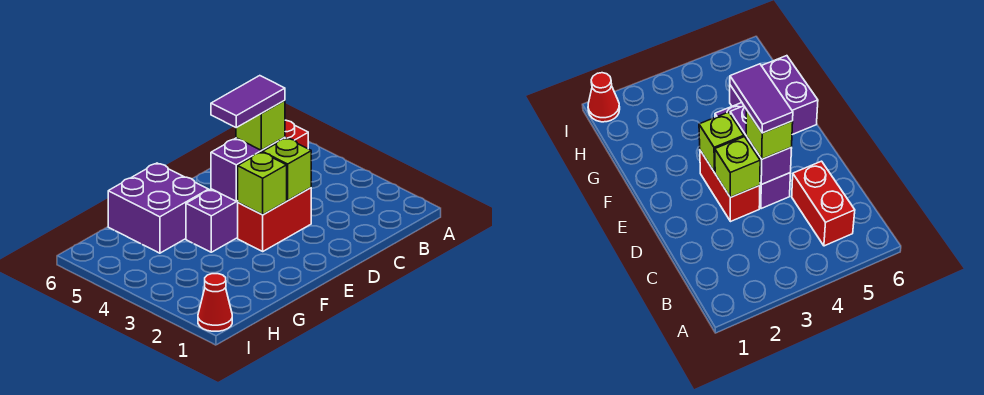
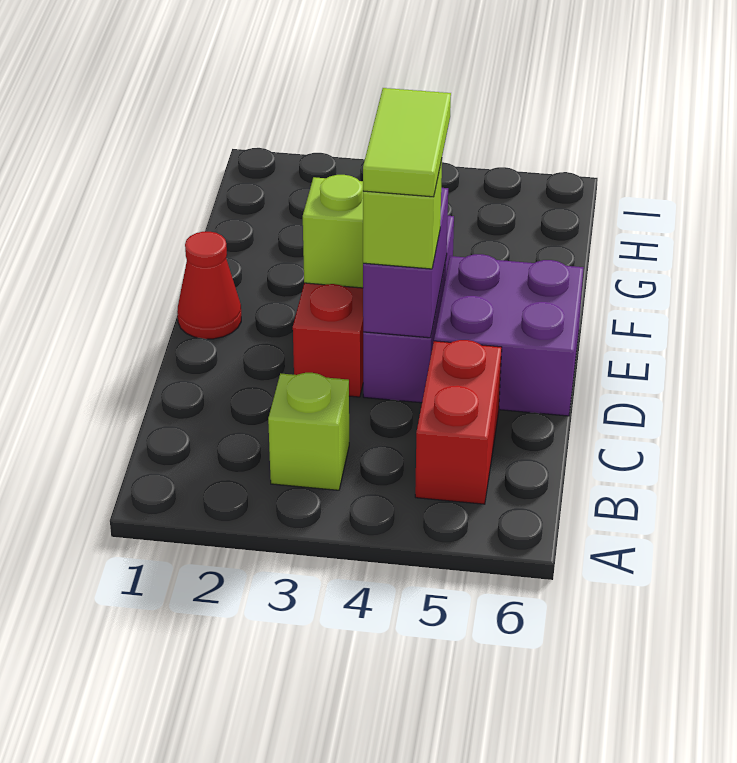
lime brick D3 level 2 -> lime brick B3 level 1
purple tile D4:E4 level 4 -> lime tile D4:E4 level 4
purple brick F5:G6 level 1 -> purple brick D5:E6 level 1
red cone I1 level 1 -> red cone E1 level 1

